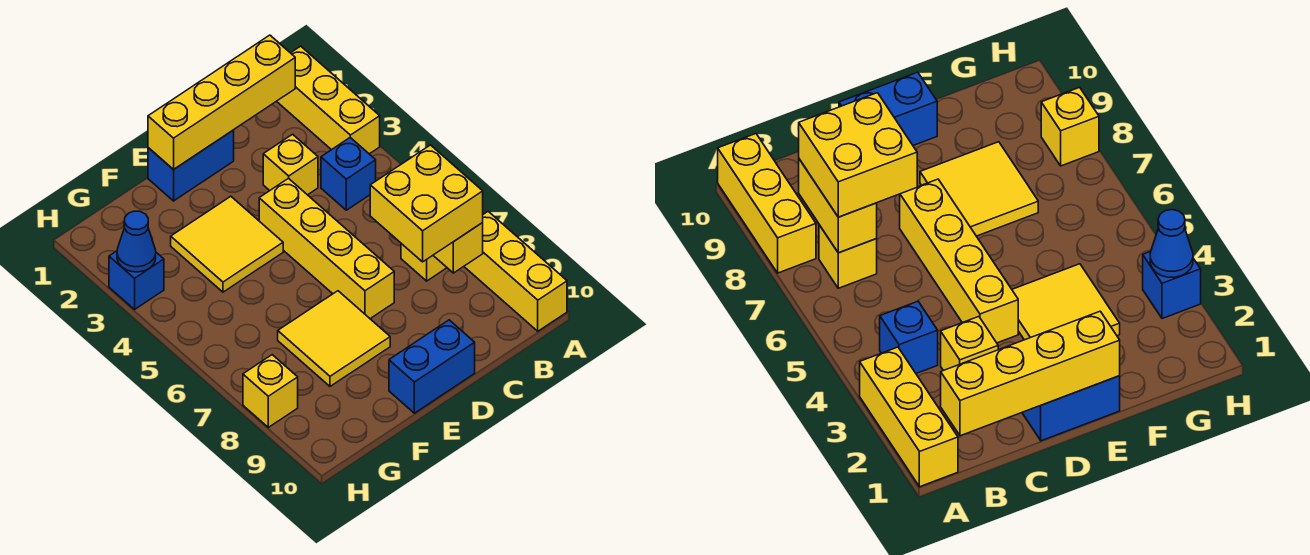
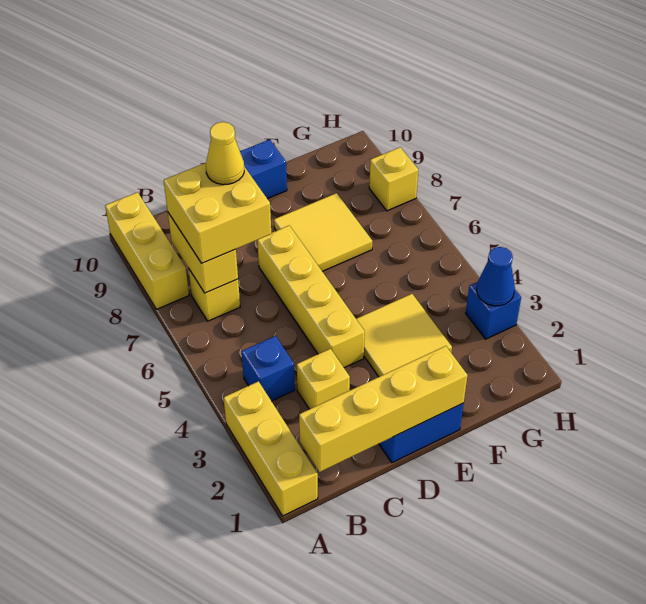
none -> yellow cone C8 level 4

